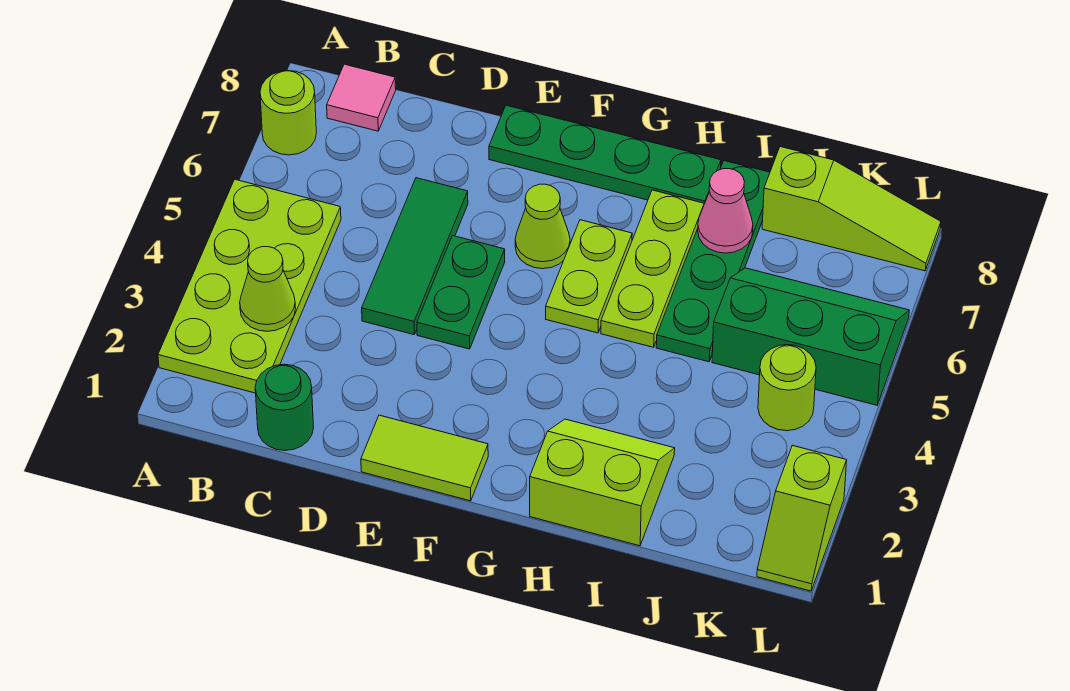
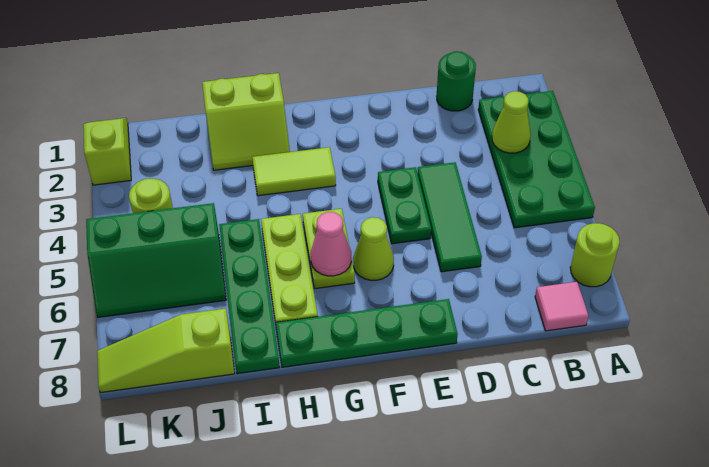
lime plate A2:B5 level 1 -> green plate A2:B5 level 1
lime tile E1:F1 level 1 -> lime tile G3:H3 level 1
pink cone I7 level 2 -> pink cone G6 level 2

